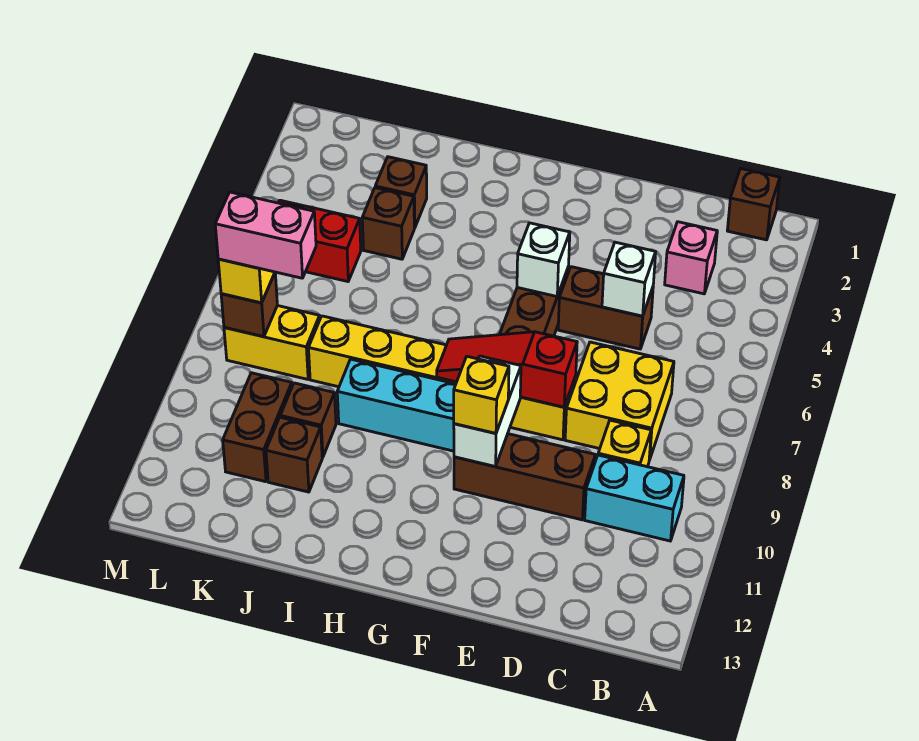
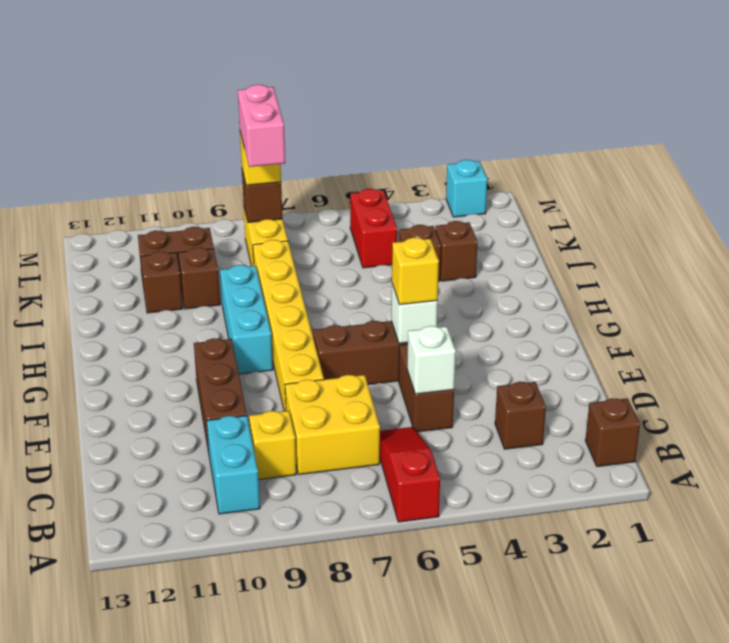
pink brick C3 level 1 -> brown brick C3 level 1
red slope E8:G8 level 2 top E -> red slope A6:C6 level 1 top A
white brick F9:F10 level 2 -> none
yellow brick F10 level 3 -> yellow brick F5 level 3
none -> cyan brick M2 level 1

